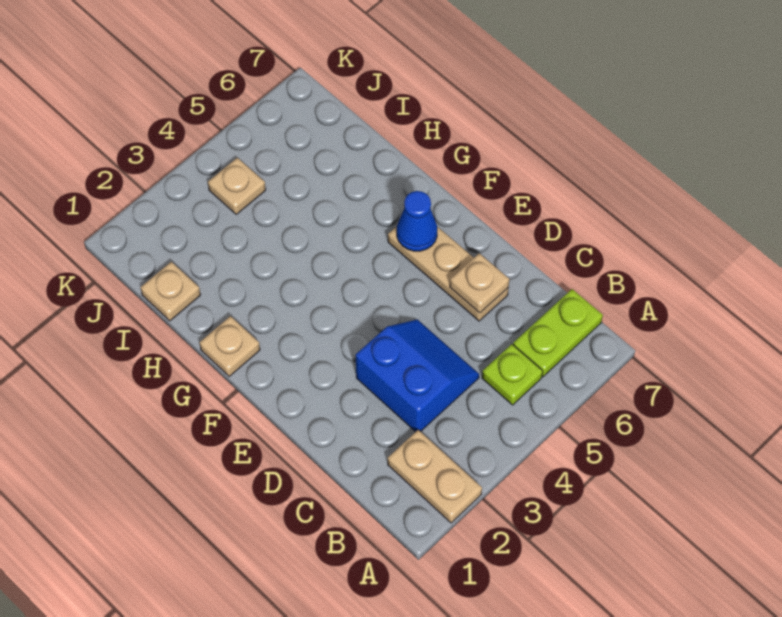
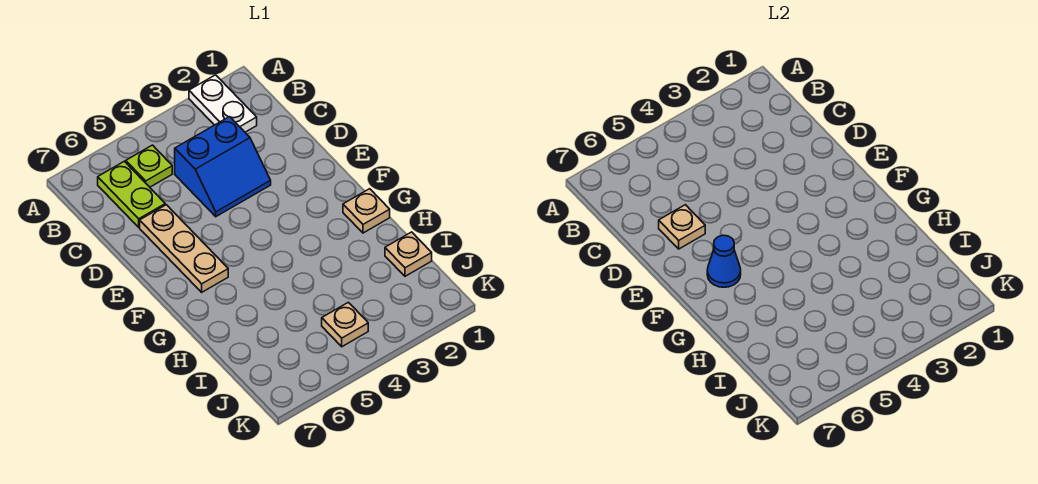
tan plate A2:B2 level 1 -> white plate A2:B2 level 1
lime plate B6:B7 level 1 -> lime plate B6:C6 level 1
blue slope C3:D4 level 1 top 3 -> blue slope C3:D4 level 1 top C

